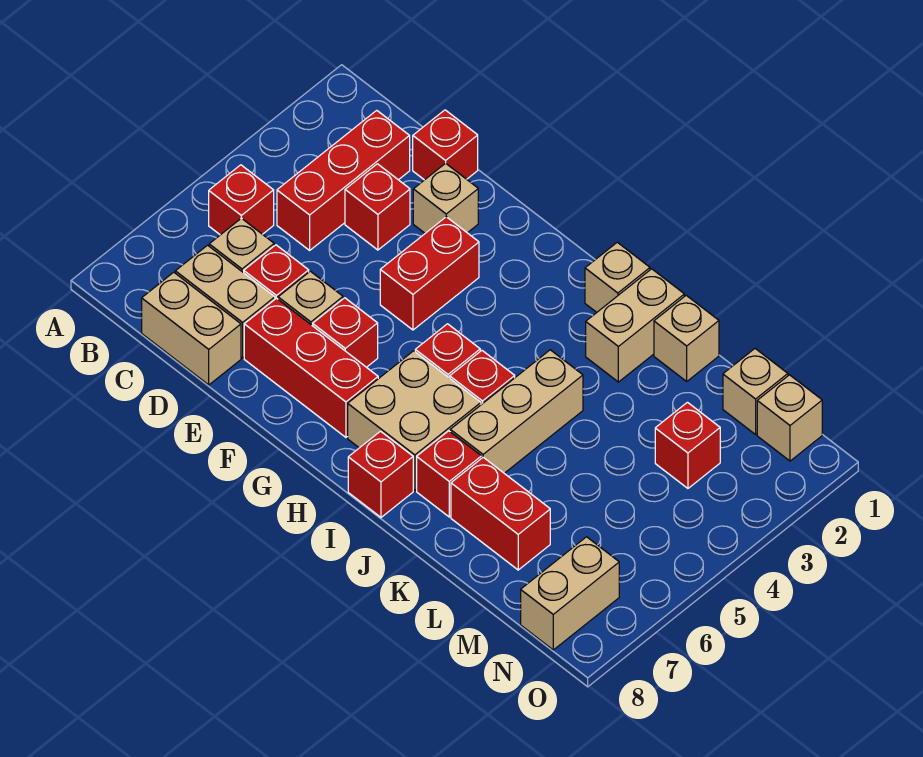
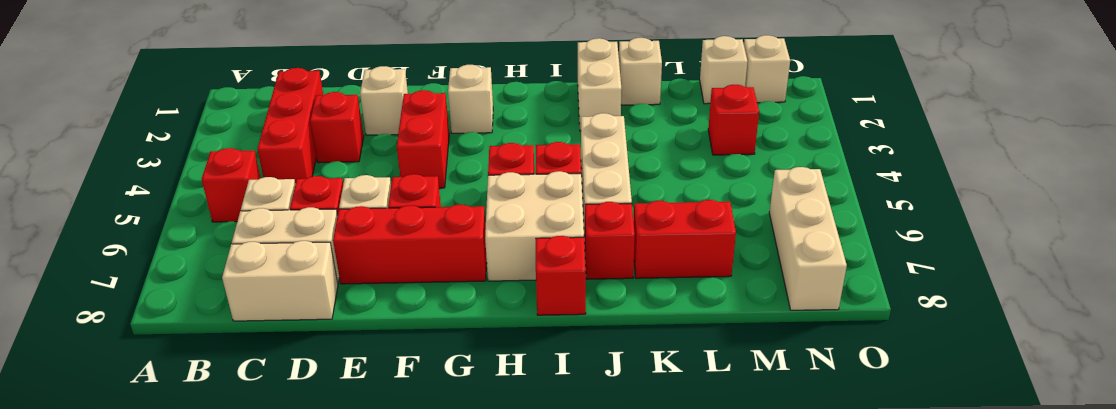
red brick D1 level 1 -> none
tan brick I1 level 1 -> tan brick G2 level 1
tan brick N7:N8 level 1 -> tan brick N6:N8 level 1

